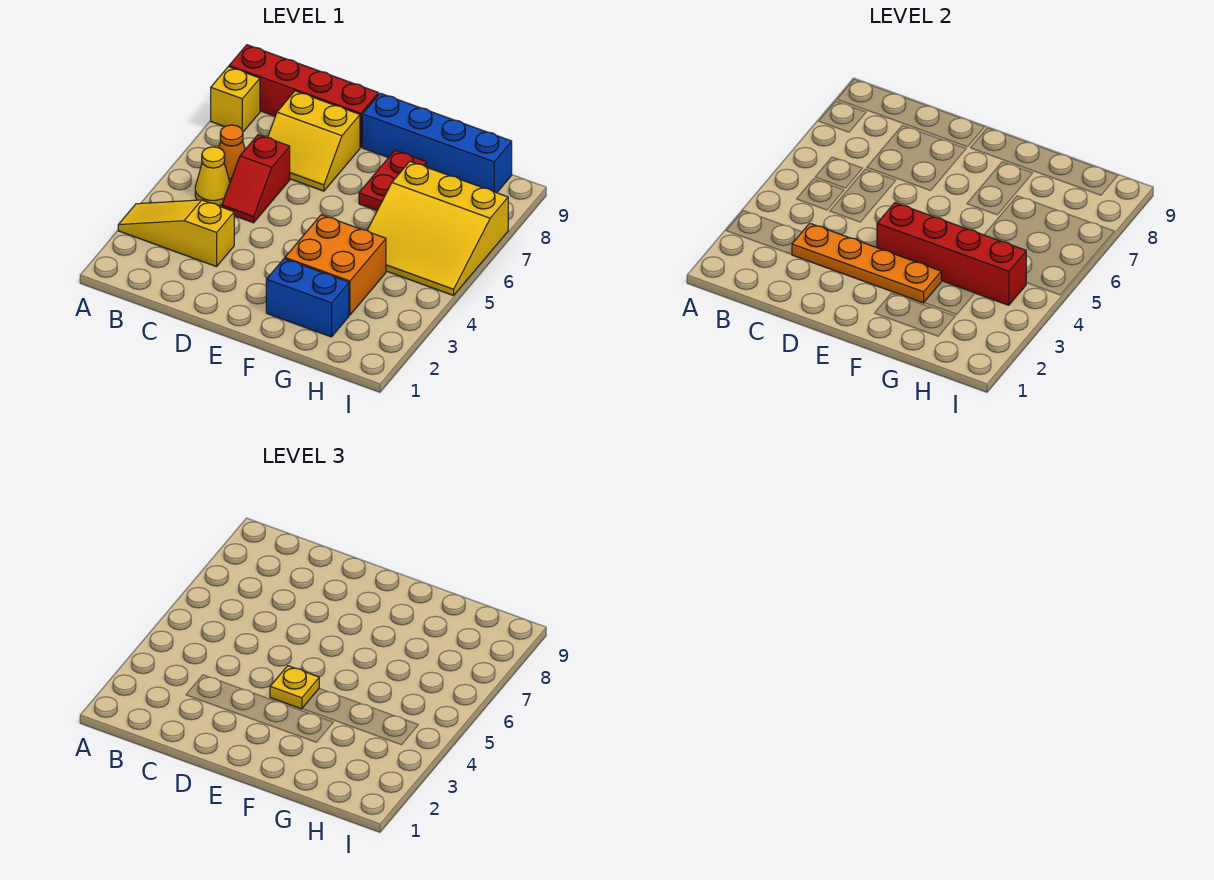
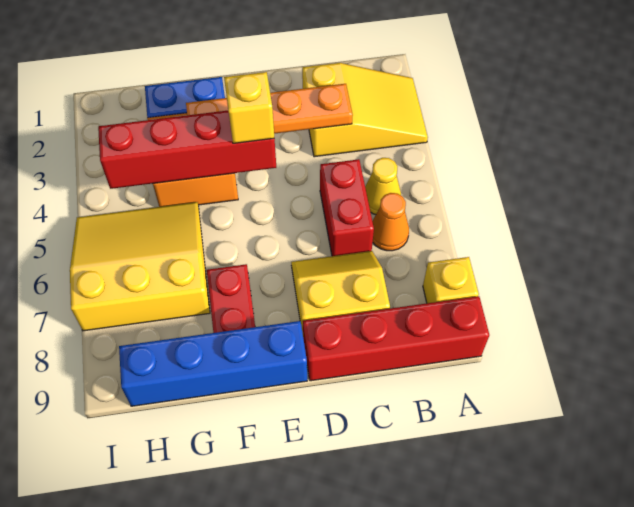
yellow slope A3:C3 level 1 top C -> yellow slope A2:C3 level 1 top C
red slope C5:C6 level 1 top 6 -> red brick C5:C6 level 1
yellow plate E4 level 3 -> yellow brick E4 level 3

